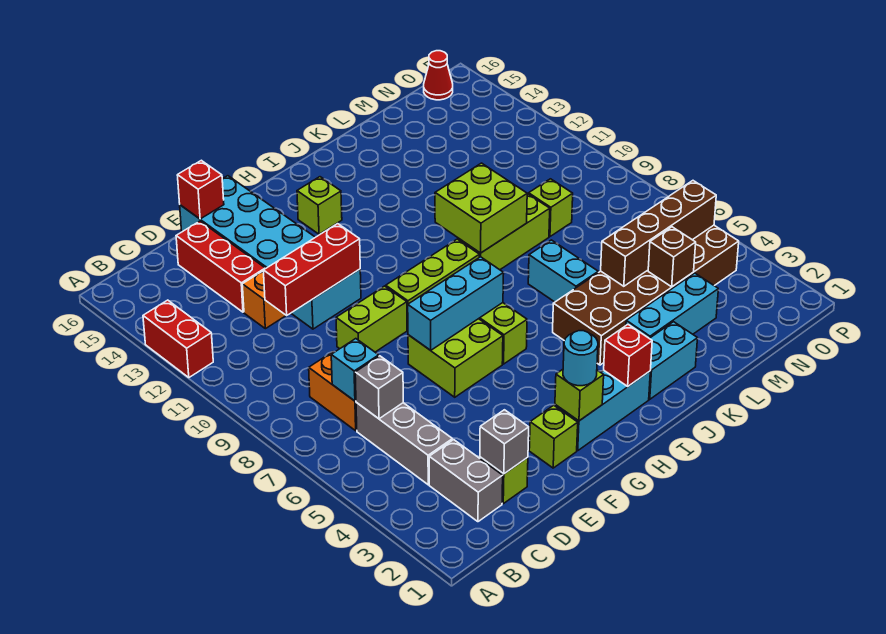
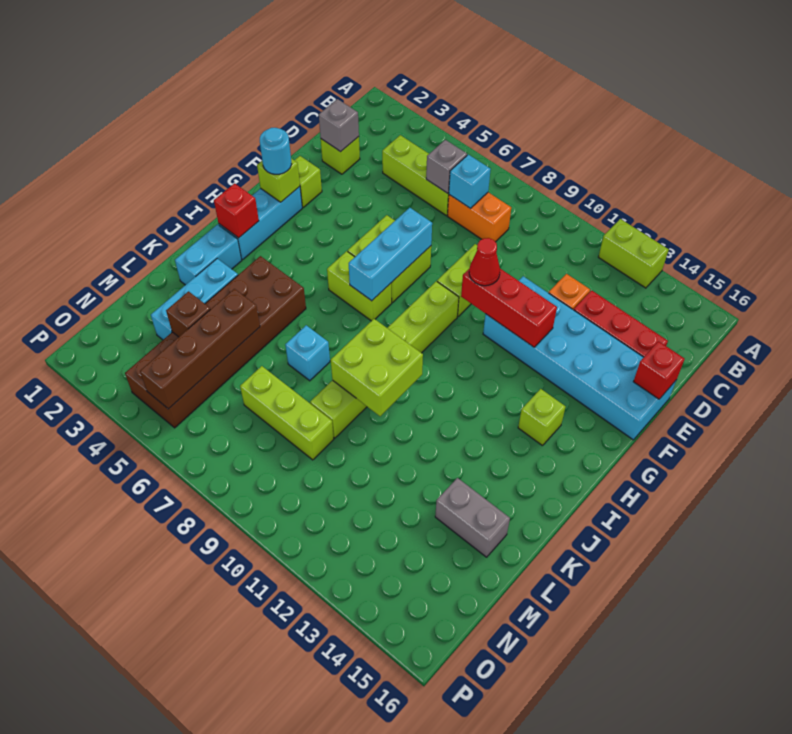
red brick A12:A13 level 1 -> lime brick A12:A13 level 1
grey brick C2:C3 level 1 -> grey brick L14:L15 level 1
grey brick C4:C6 level 1 -> lime brick C4:C6 level 1
red brick D11:F11 level 2 -> red brick F10:F12 level 2
cyan brick K6:K7 level 1 -> cyan brick K7 level 1
lime brick M9 level 1 -> lime brick M7:M9 level 1
red cone O16 level 1 -> red cone F10 level 3

